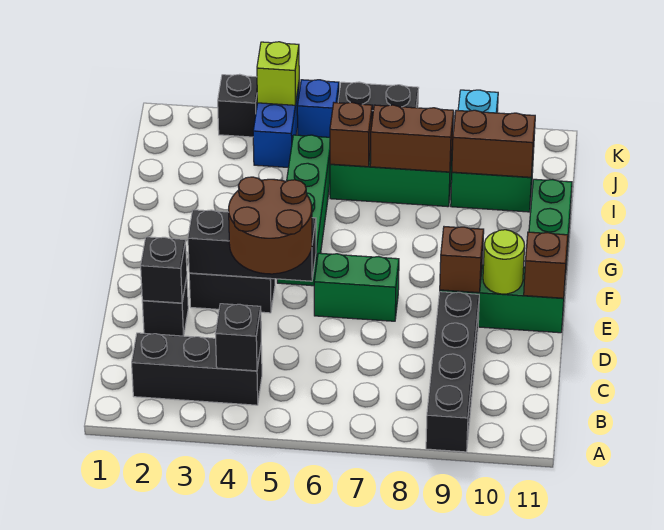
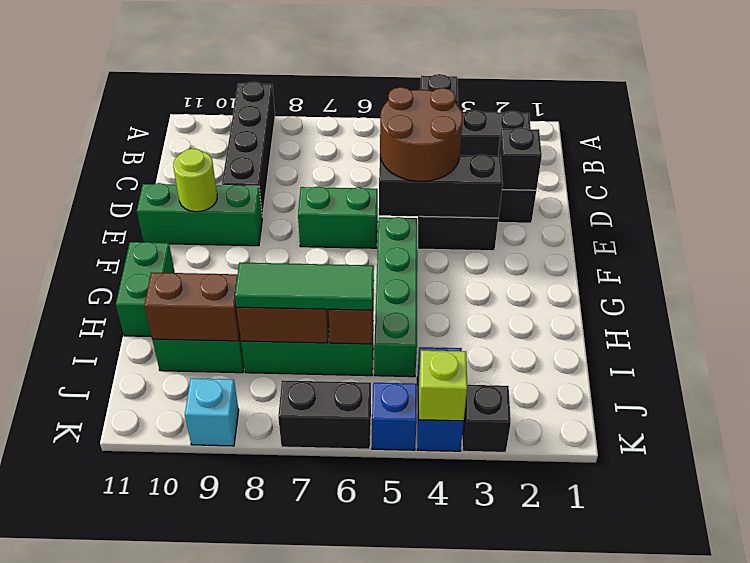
brown brick E9 level 2 -> none
brown brick E11 level 2 -> none
none -> green tile I6:I8 level 3

